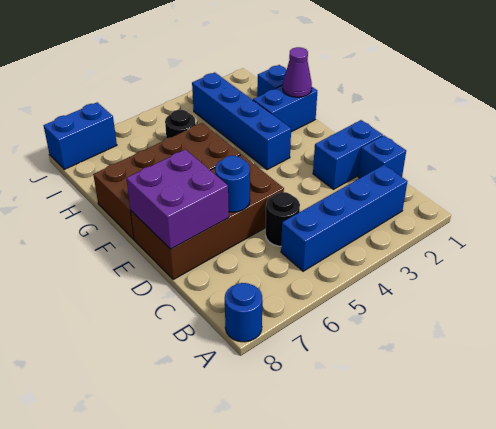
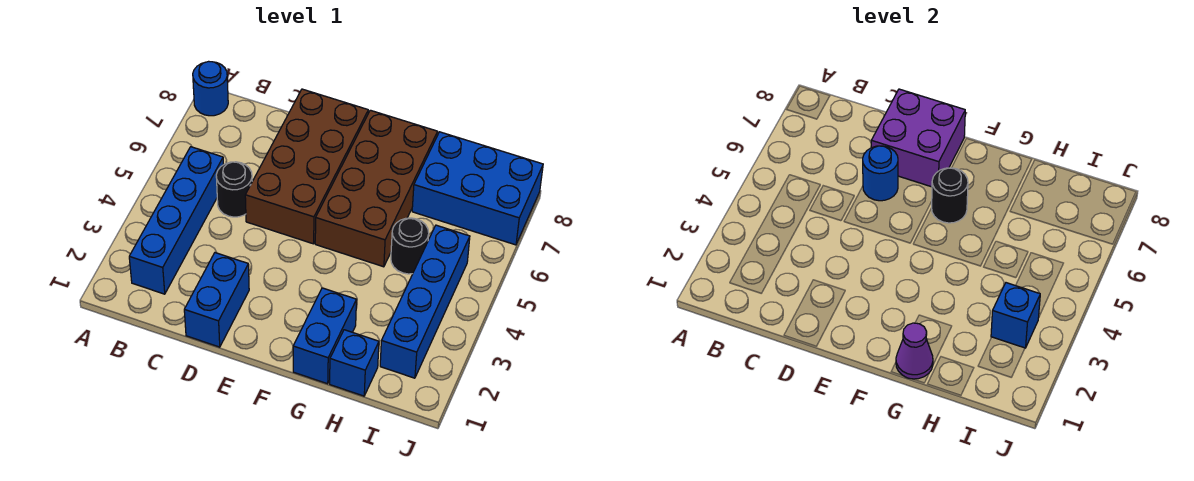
blue brick C1 level 1 -> blue brick I3 level 2
blue brick F3:I3 level 1 -> blue brick I2:I5 level 1
none -> black round brick F6 level 2
blue brick J7:J8 level 1 -> blue brick H7:J8 level 1

